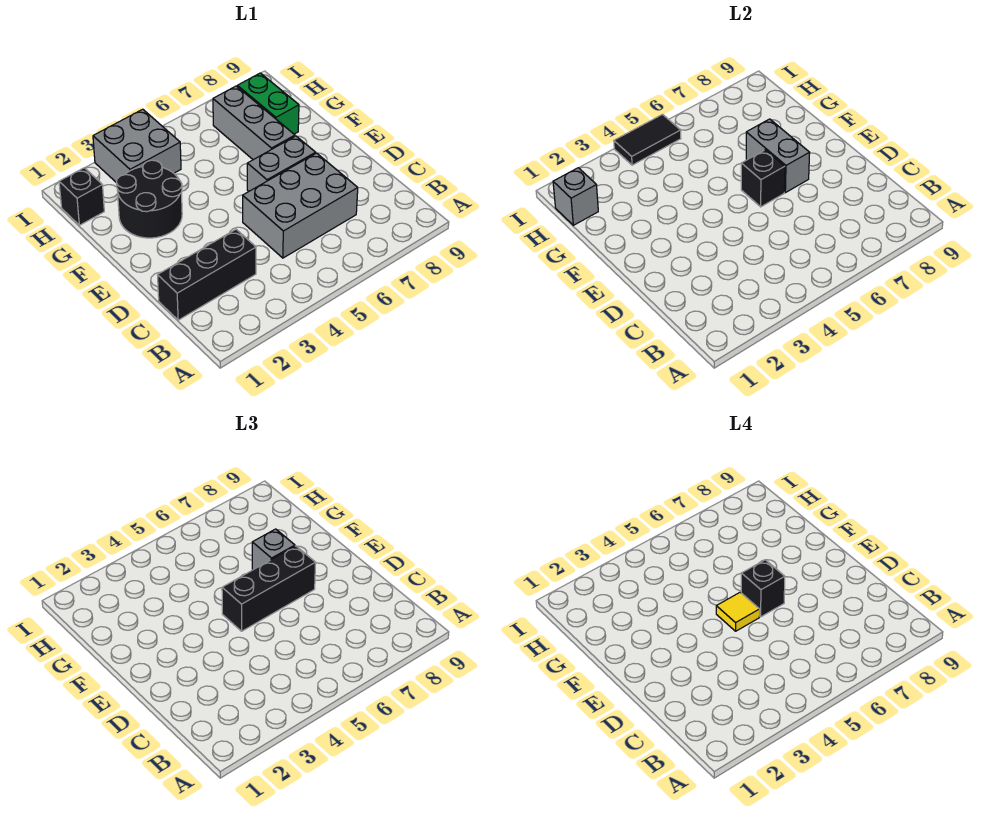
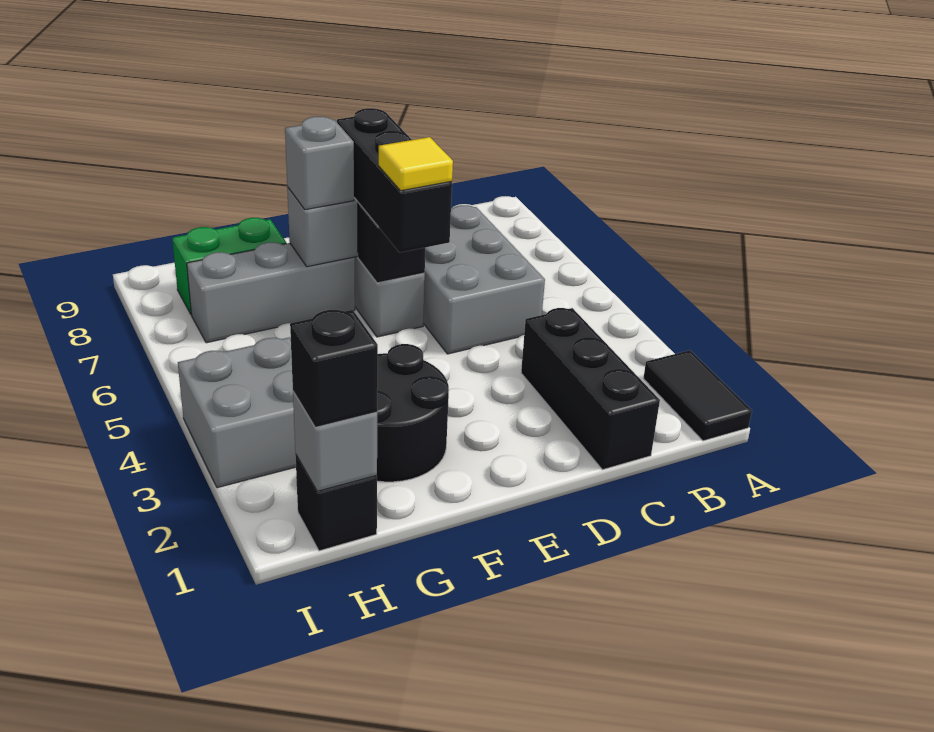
black brick E6 level 4 -> black brick H1 level 3
black tile I4:I5 level 2 -> black tile A1:A2 level 1

